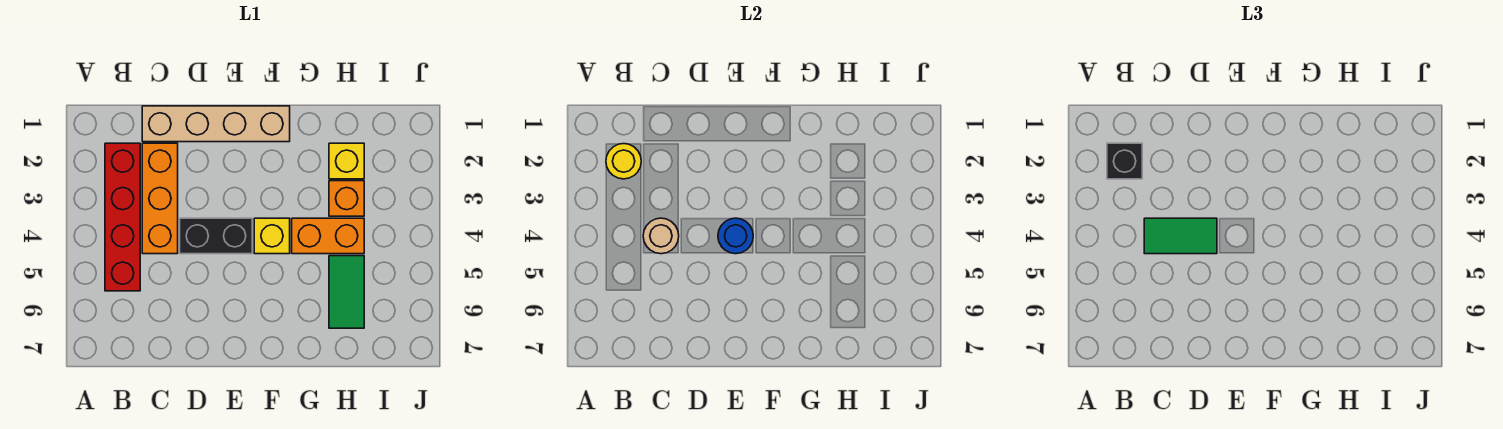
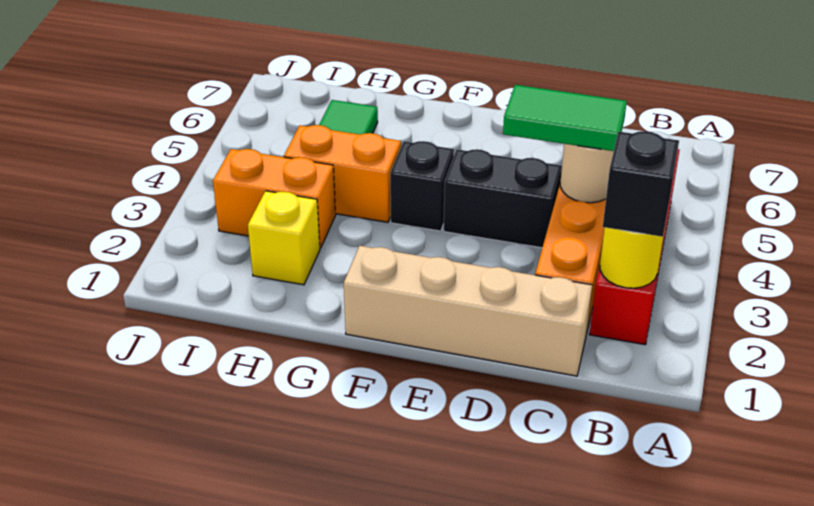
blue round brick E4 level 2 -> none
yellow brick F4 level 1 -> black brick F4 level 1
orange brick H3 level 1 -> orange brick H3:I3 level 1

